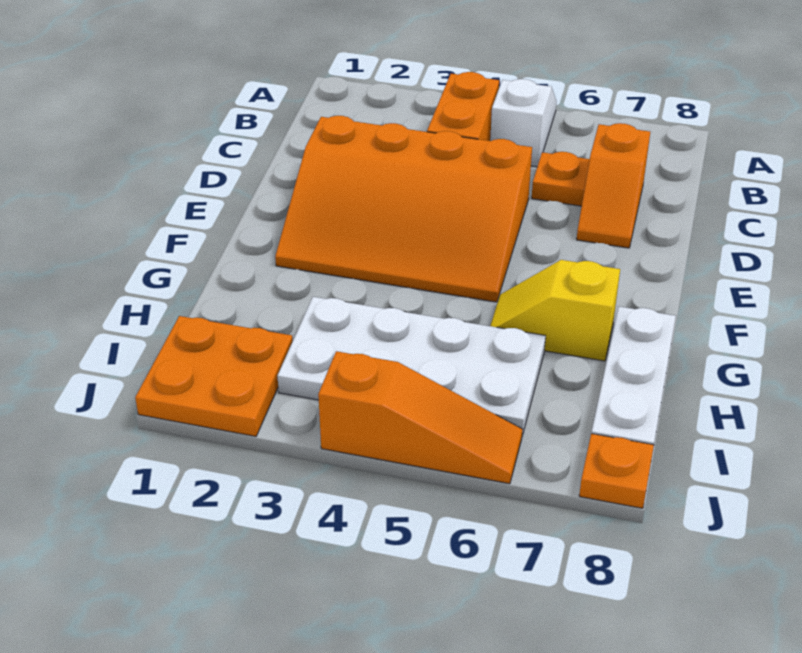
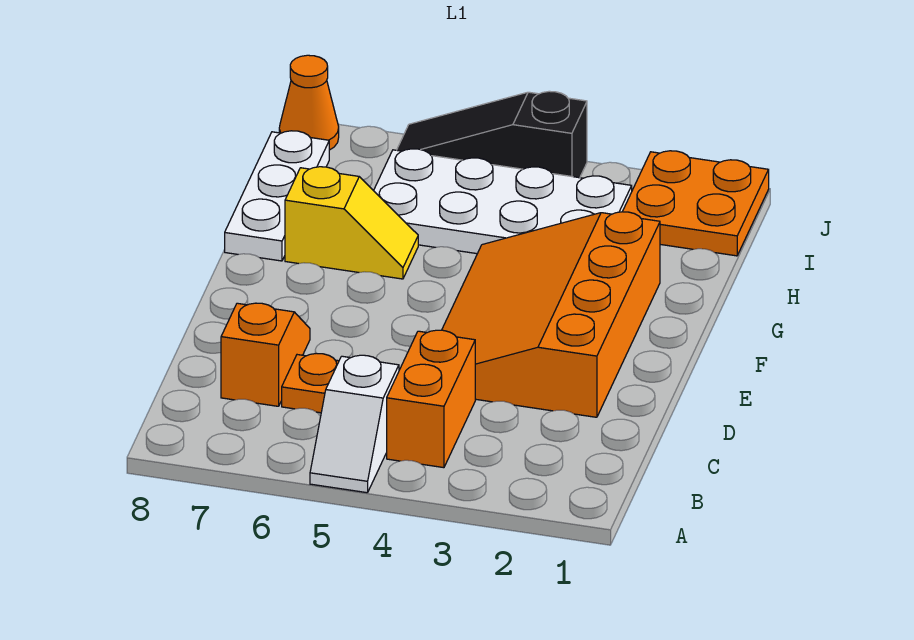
orange slope D2:F5 level 1 top D -> orange slope D2:G4 level 1 top 2
orange slope J4:J6 level 1 top 4 -> black slope J4:J6 level 1 top 4
orange plate J8 level 1 -> orange cone J8 level 1

